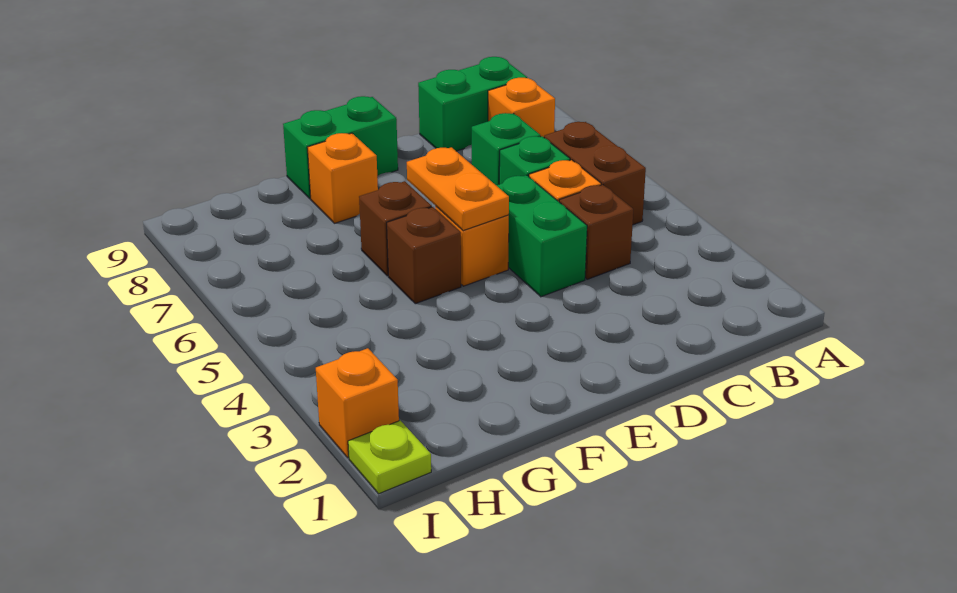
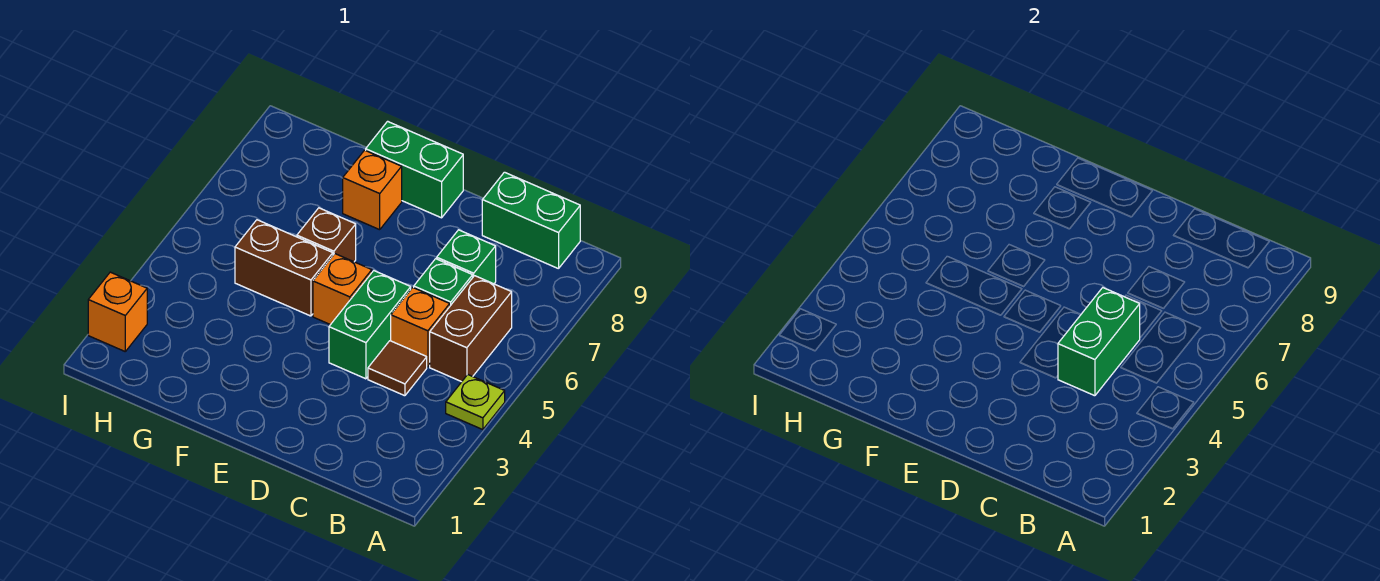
orange brick B8 level 1 -> none
brown brick C4 level 1 -> brown tile C4 level 1
none -> green brick C4:C5 level 2
orange plate E5:E6 level 2 -> none
brown brick F5 level 1 -> brown brick F5:G5 level 1
lime plate I1 level 1 -> lime plate A4 level 1

